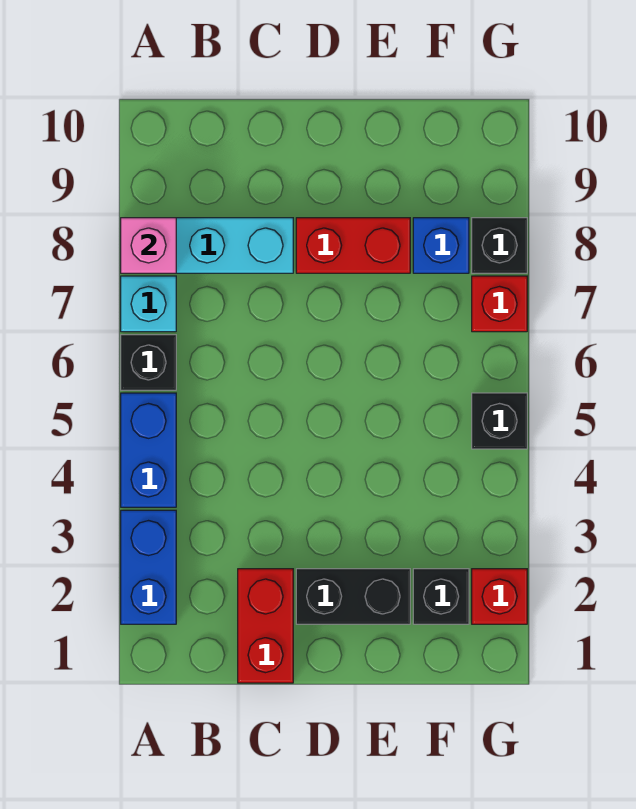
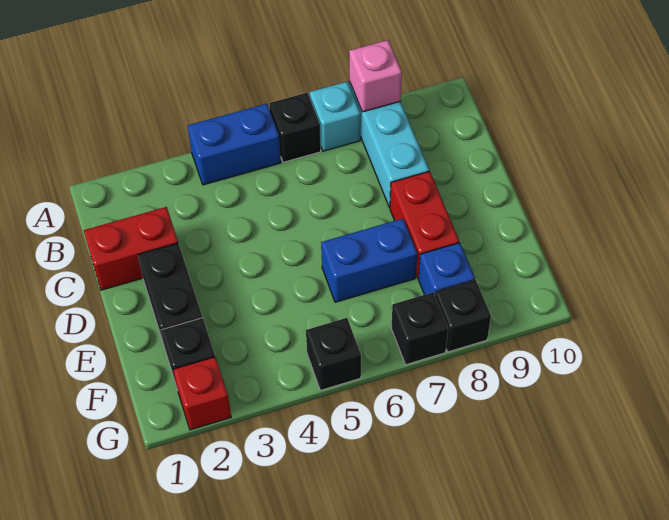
blue brick A2:A3 level 1 -> blue brick E6:E7 level 1
red brick G7 level 1 -> black brick G7 level 1

